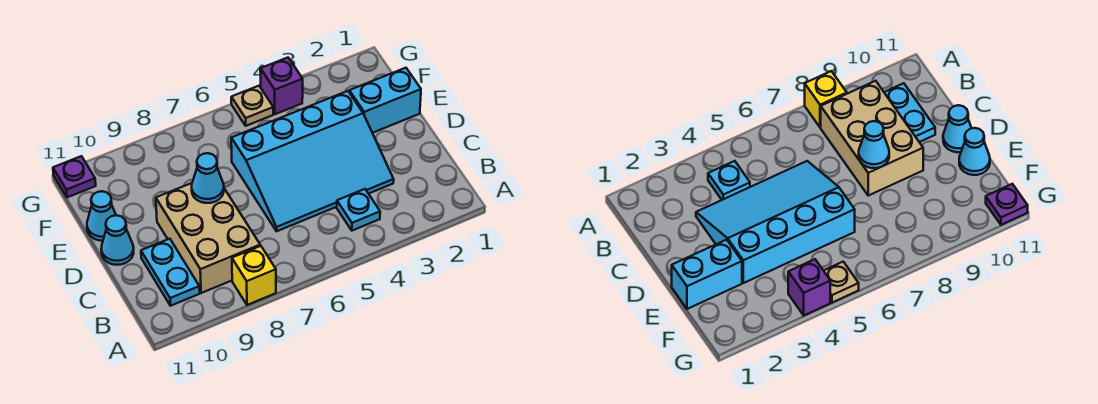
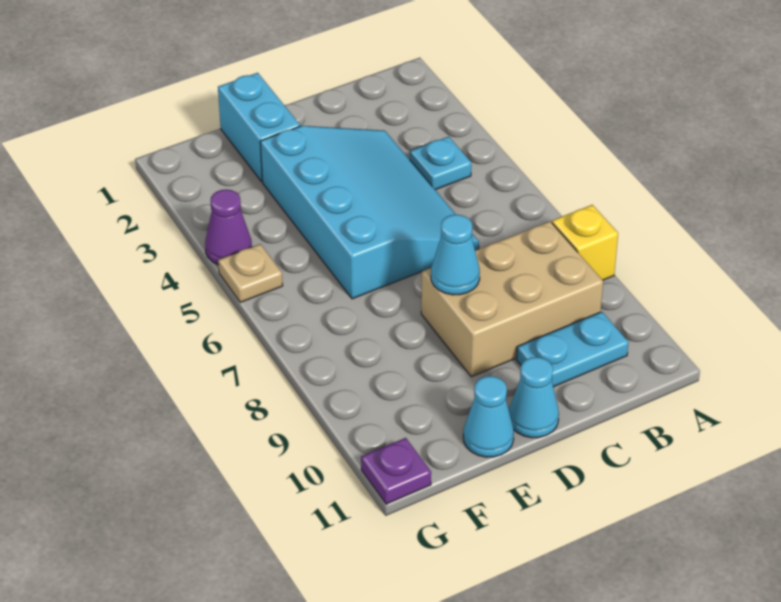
purple brick G4 level 1 -> purple cone G4 level 1

